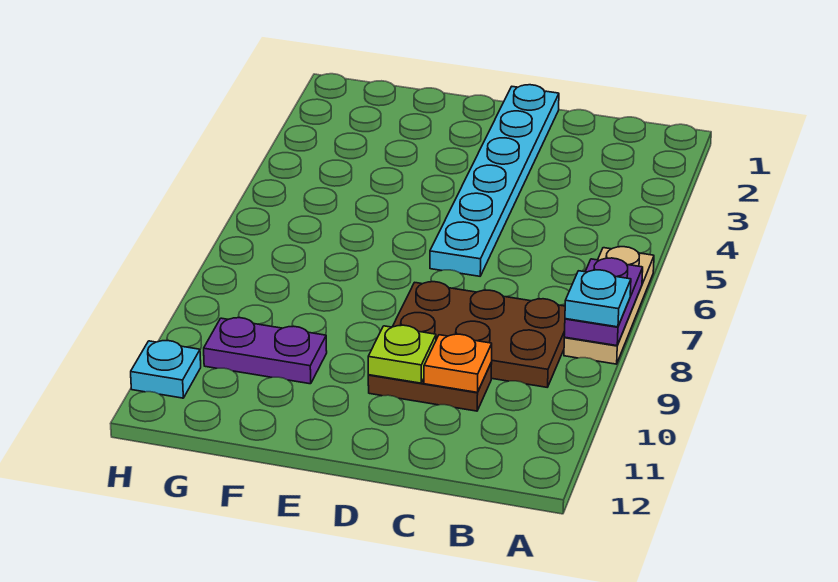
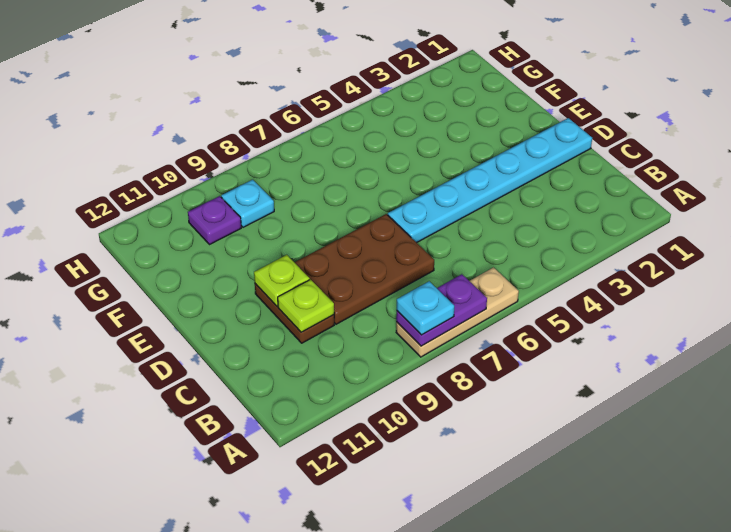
brown plate B8:D9 level 1 -> brown plate C7:D9 level 1
orange plate C10 level 2 -> lime plate C10 level 2
purple plate F10:G10 level 1 -> purple plate G10 level 1
cyan plate H11 level 1 -> cyan plate G9 level 1

